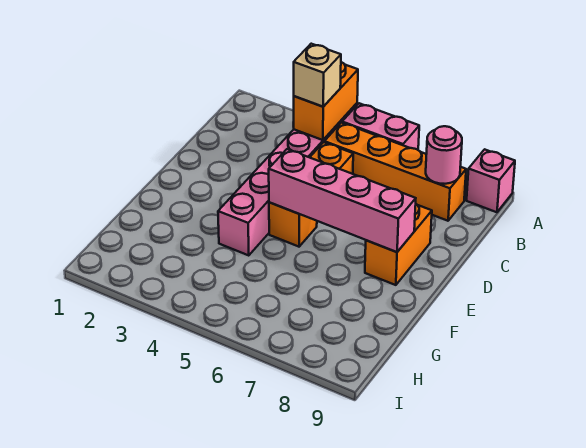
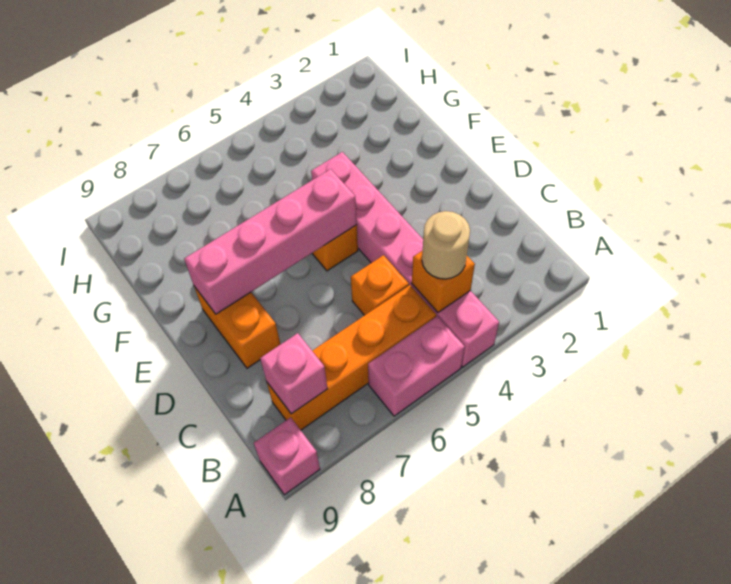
orange brick A4:B4 level 2 -> orange brick B4 level 2
tan brick B4 level 3 -> tan round brick B4 level 3
pink round brick B8 level 2 -> pink brick B8 level 2

